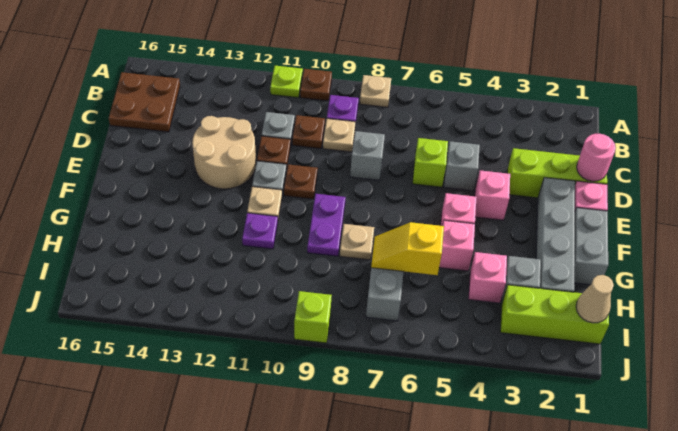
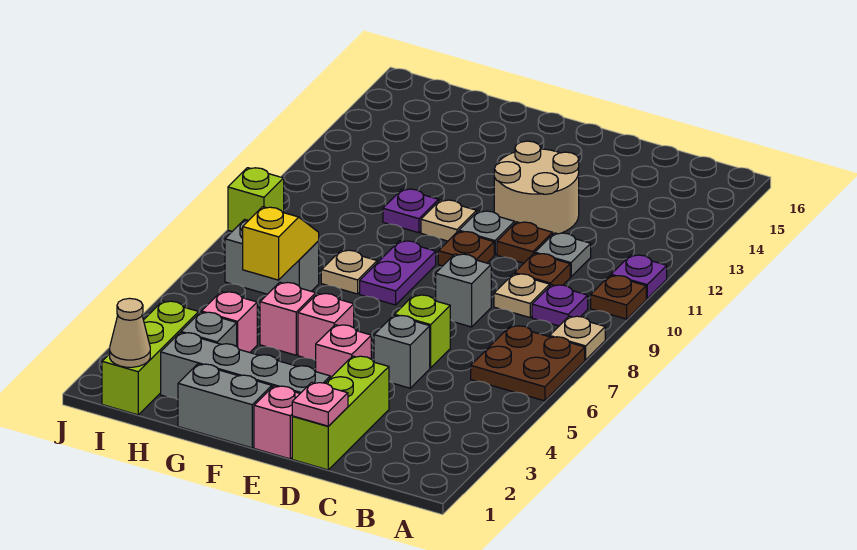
lime plate A11 level 1 -> purple plate A11 level 1
brown plate B15:C16 level 1 -> brown plate A6:B7 level 1
pink round brick D1 level 2 -> pink plate D1 level 2
purple plate F9:G9 level 1 -> purple plate F8:F9 level 1

